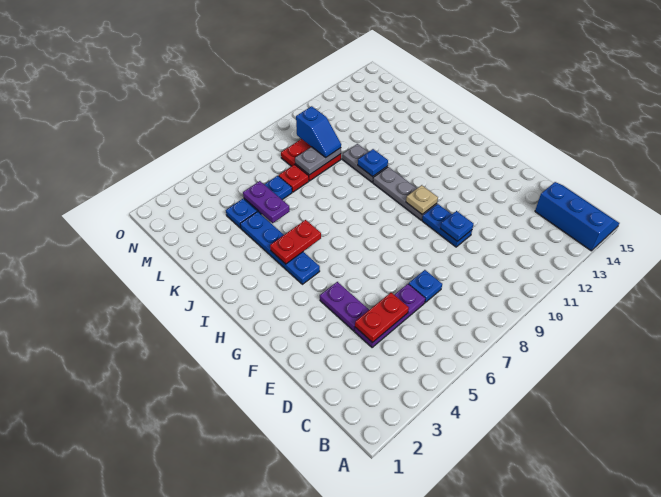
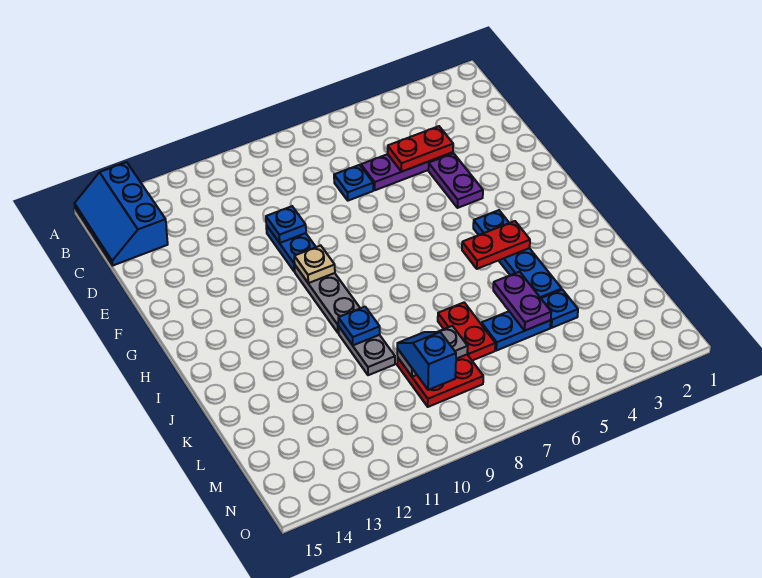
red plate L7 level 1 -> red plate K7:L7 level 1

